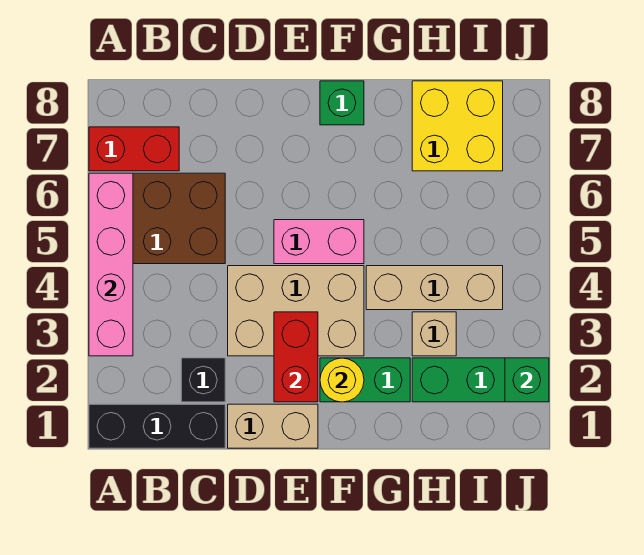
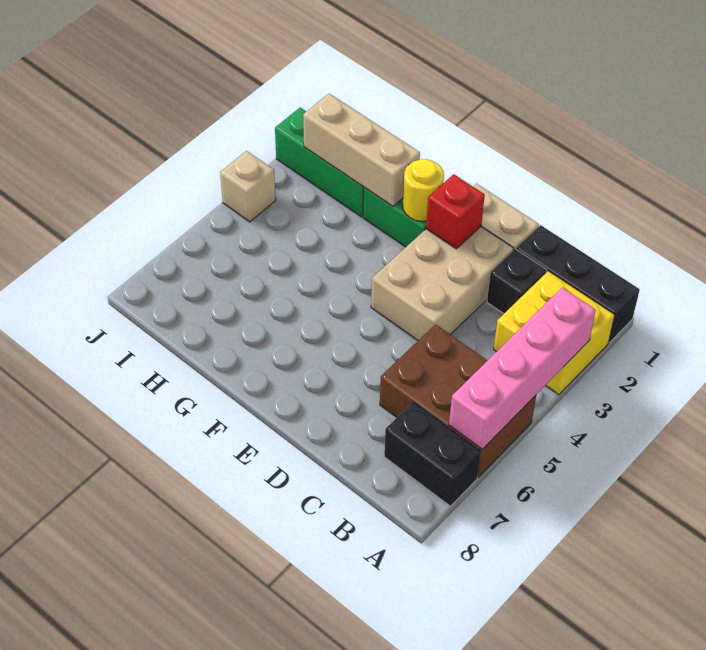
red brick A7:B7 level 1 -> black brick A7:B7 level 1
tan brick D3:F4 level 1 -> tan brick D2:E4 level 1
red brick E2:E3 level 2 -> red brick E2 level 2
pink brick E5:F5 level 1 -> none
green brick F8 level 1 -> none
tan brick G4:I4 level 1 -> tan brick G2:I2 level 2
tan brick H3 level 1 -> tan brick J4 level 1
yellow brick H7:I8 level 1 -> yellow brick A2:B3 level 1
green brick J2 level 2 -> none

